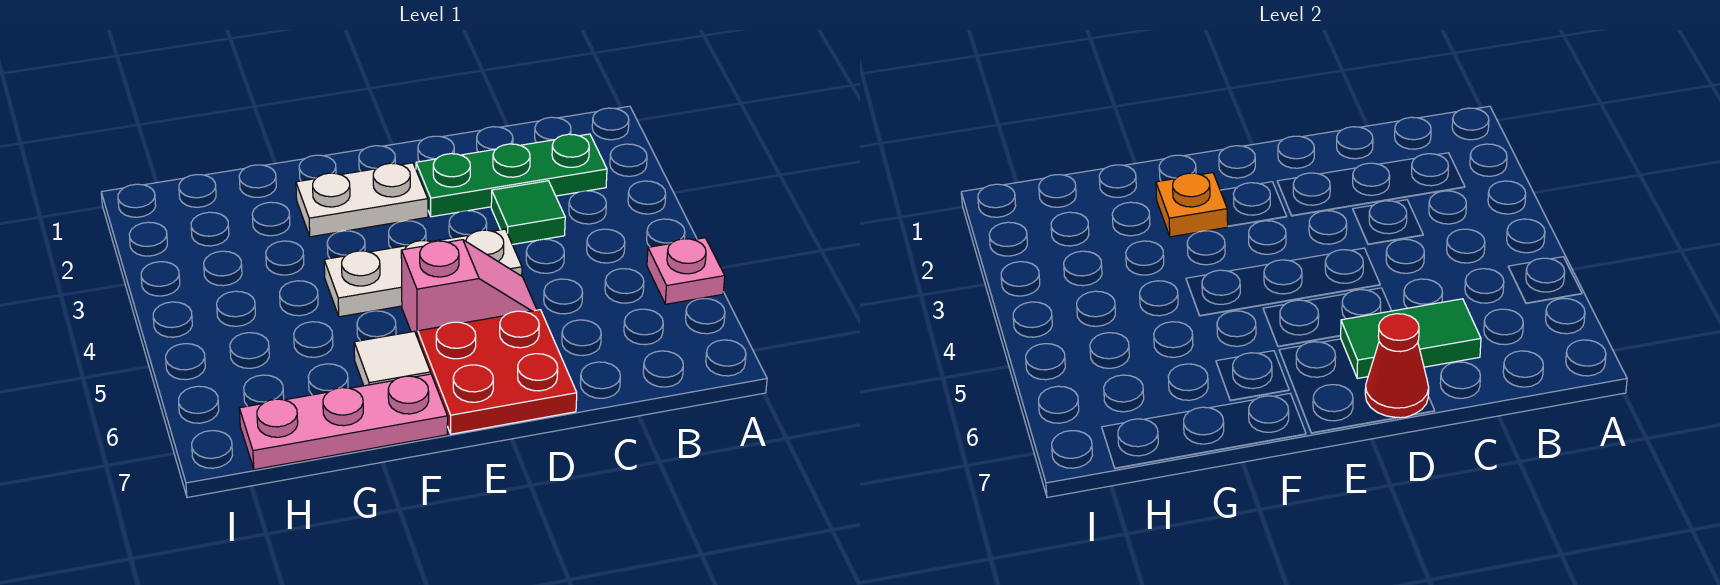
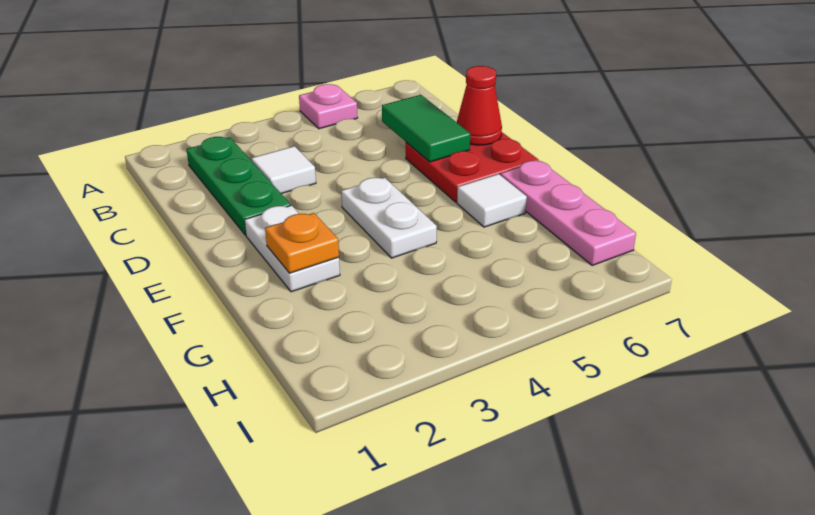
green tile C3 level 1 -> white tile C3 level 1
white plate D4:F4 level 1 -> white plate E4:F4 level 1
pink slope D5:E5 level 1 top E -> none

